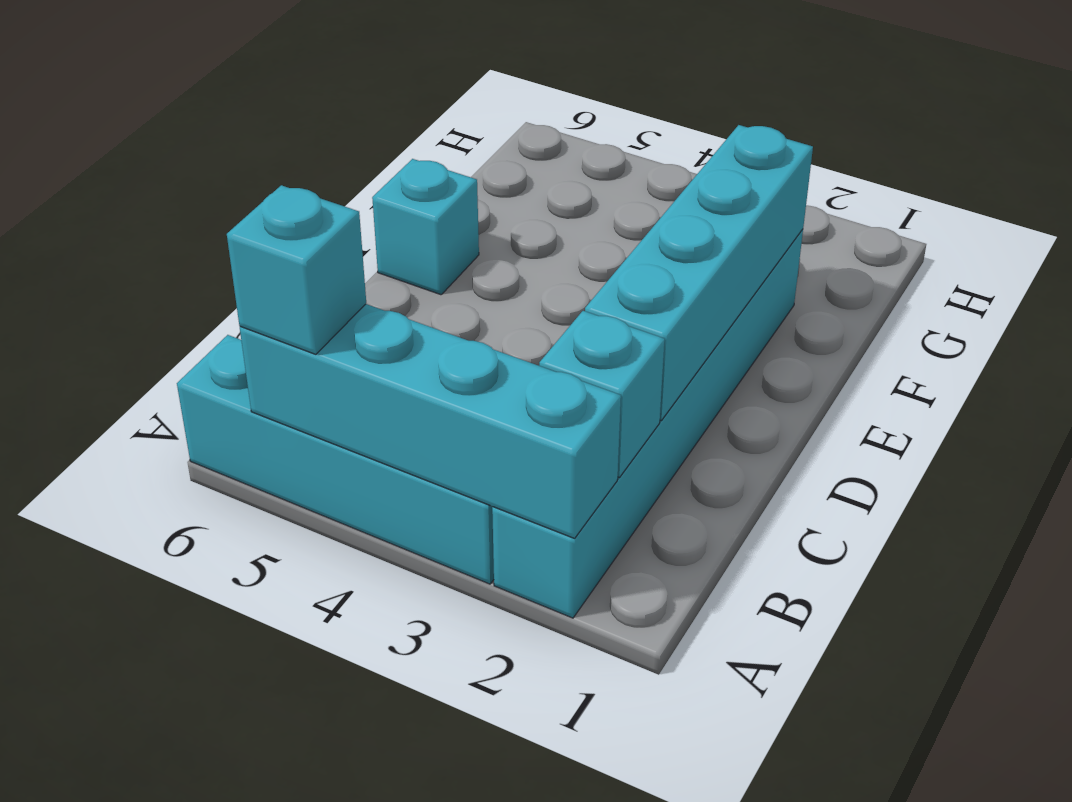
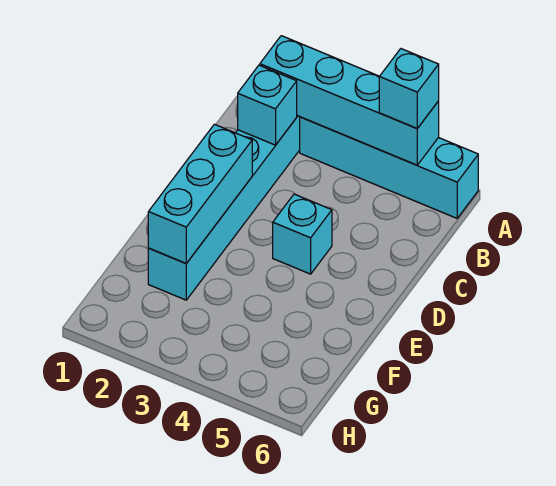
cyan brick C2:F2 level 2 -> cyan brick D2:F2 level 2
cyan brick E6 level 1 -> cyan brick D4 level 1

